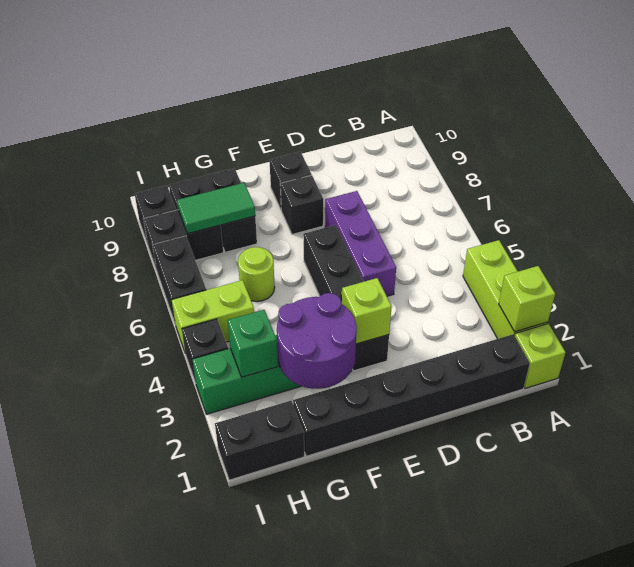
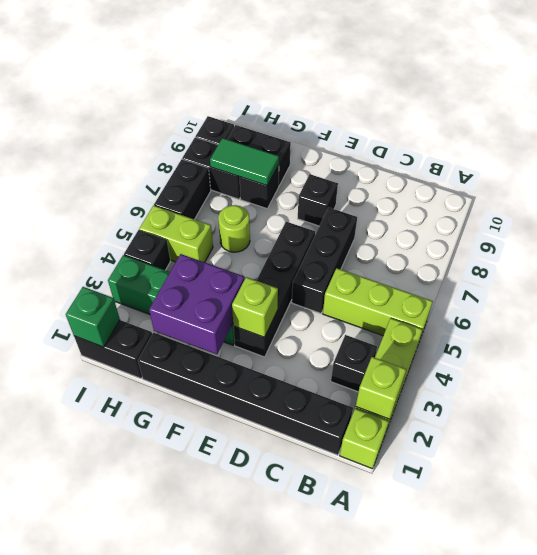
none -> lime brick A5:C5 level 1
purple brick D5:D7 level 1 -> black brick D5:D7 level 1
black brick E9 level 1 -> black brick B3 level 1
purple round brick F2:G3 level 2 -> purple brick F2:G3 level 2
green brick H3 level 2 -> green brick I1 level 2

